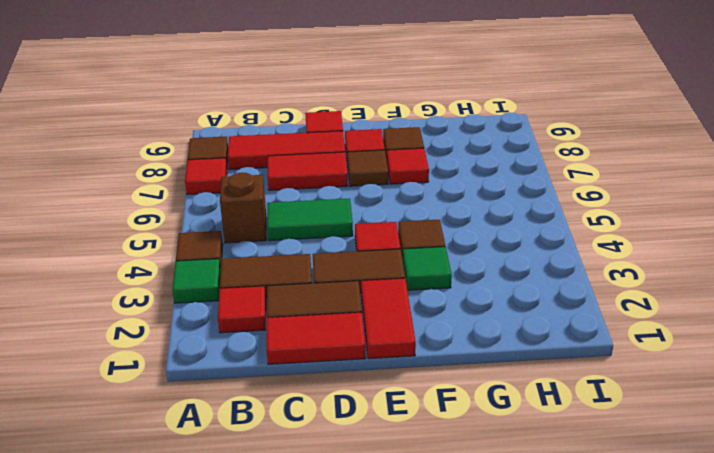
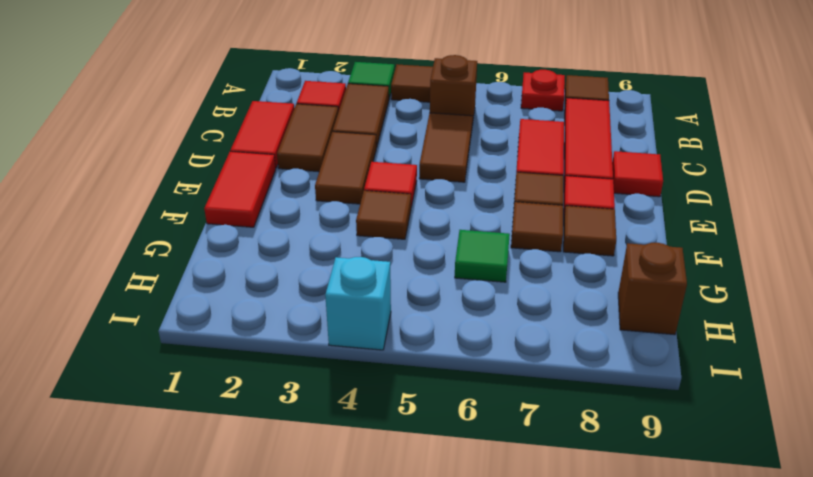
red tile A7 level 1 -> red plate A7 level 1
green tile C5:D5 level 1 -> brown tile C5:D5 level 1
red tile E1:E2 level 1 -> red tile E1:F1 level 1
green tile F3 level 1 -> green tile G6 level 1
red tile F7 level 1 -> brown tile F7 level 1
none -> brown brick H9 level 1
none -> cyan brick I4 level 1

